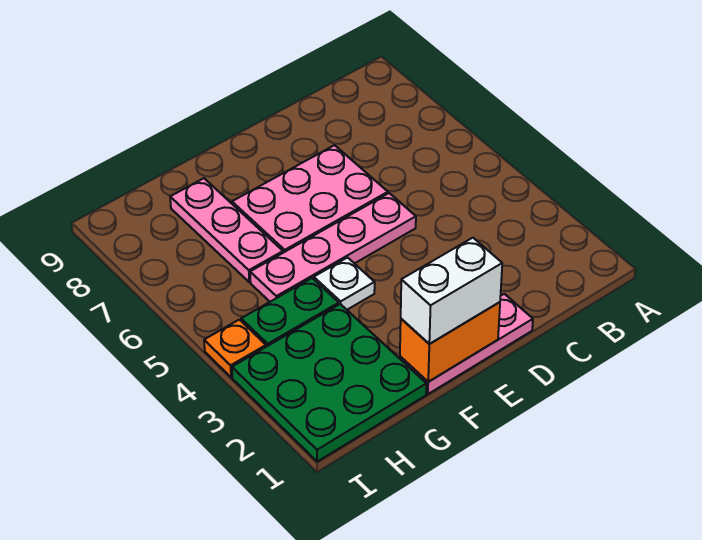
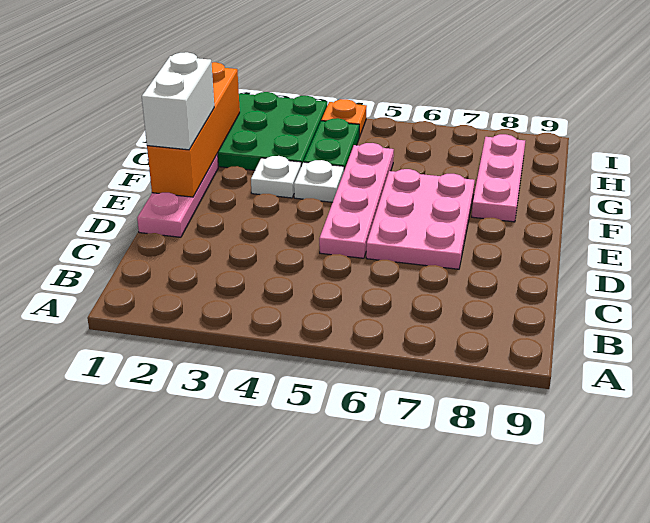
orange brick E1:F1 level 2 -> orange brick E1:H1 level 2
none -> white plate F3 level 1
pink plate G6:G8 level 1 -> pink plate F8:H8 level 1

